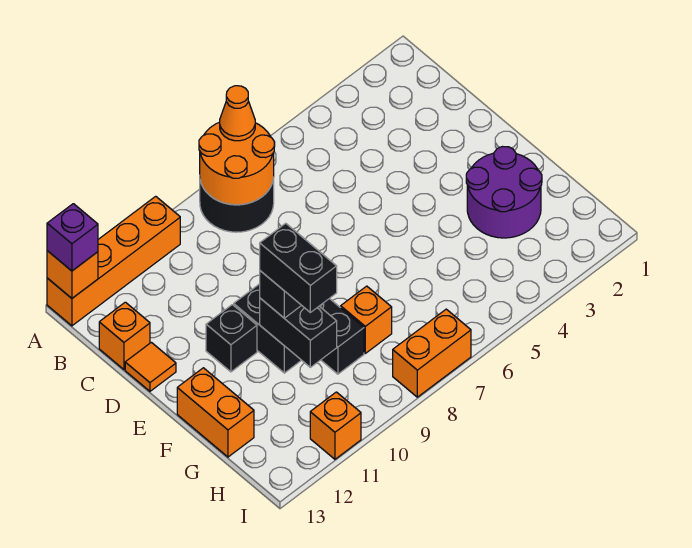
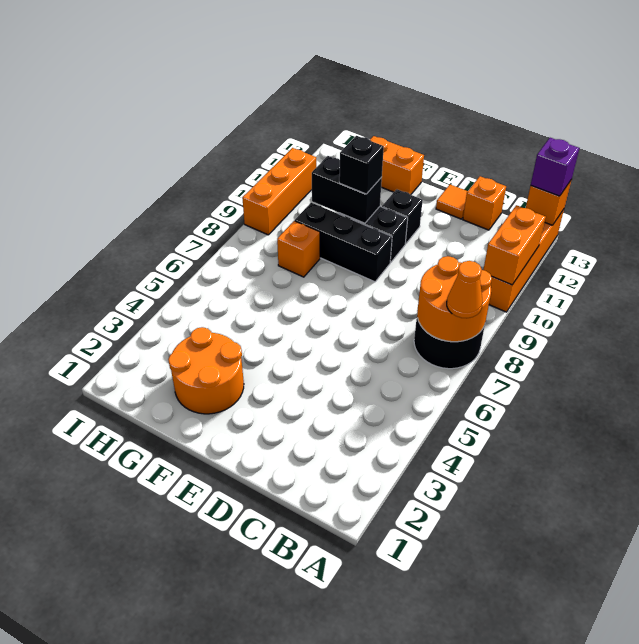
purple round brick F2:G3 level 1 -> orange round brick F2:G3 level 1
black brick F10:G10 level 4 -> none
orange brick I7:I8 level 1 -> orange brick A10:A11 level 2
orange brick I11 level 1 -> orange brick I9:I11 level 1

